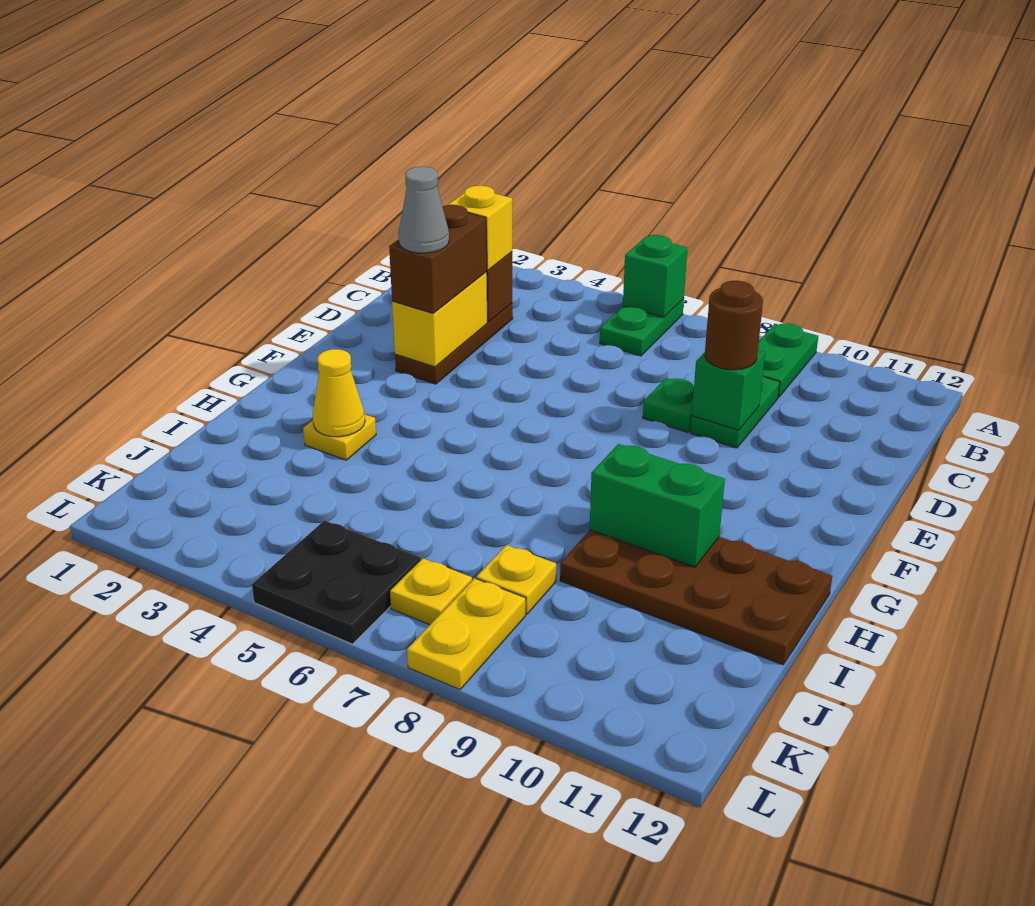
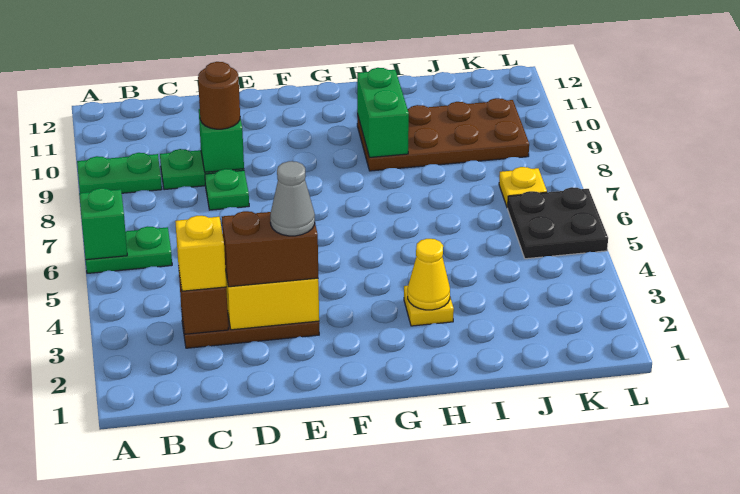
brown plate H9:I12 level 1 -> brown plate H9:K10 level 1
yellow plate J8 level 1 -> none
yellow plate K8:L8 level 1 -> none

